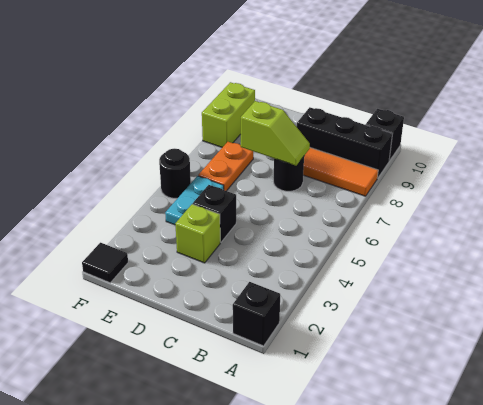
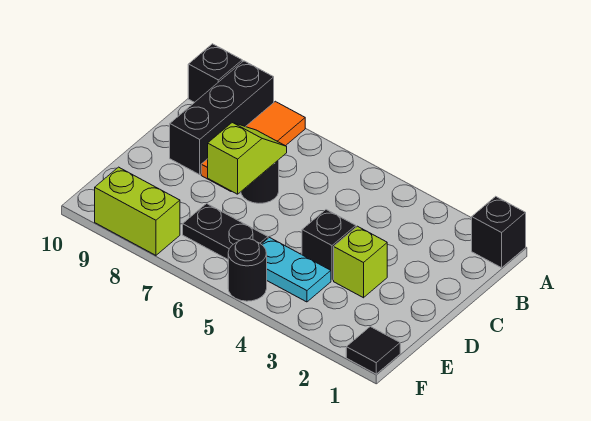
orange plate E6:E7 level 1 -> black plate E6:E7 level 1

